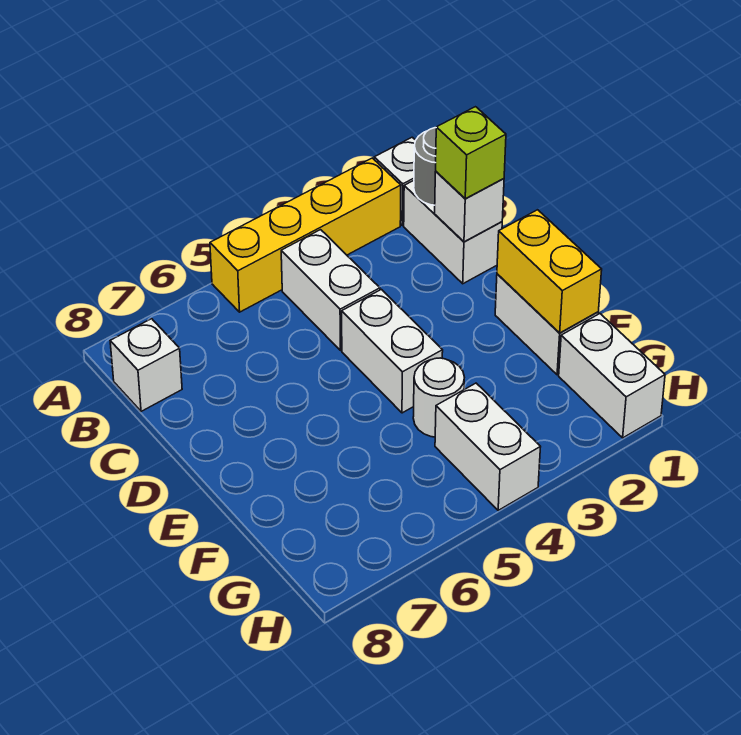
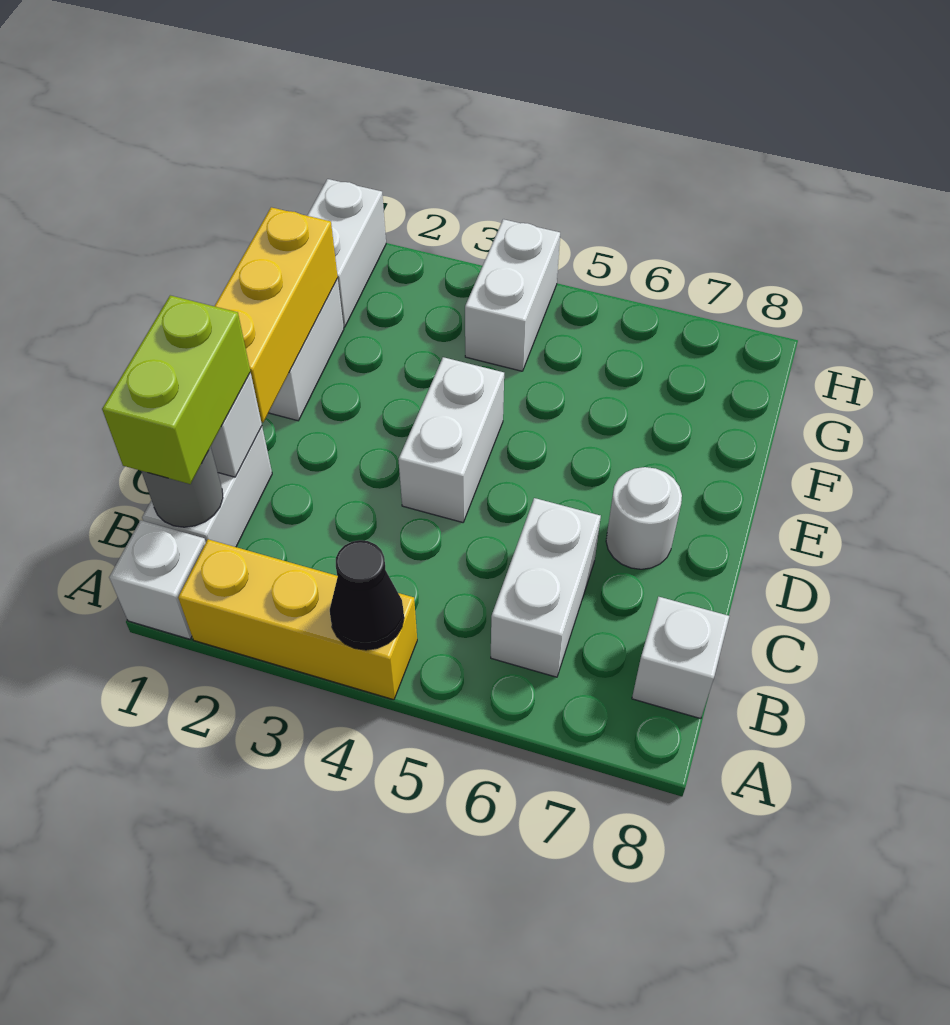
yellow brick A2:A5 level 1 -> yellow brick A2:A4 level 1
none -> black cone A4 level 2
white brick B4:C4 level 1 -> white brick B6:C6 level 1
lime brick C1 level 3 -> lime brick B1:C1 level 3
yellow brick E1:F1 level 2 -> yellow brick D1:F1 level 2
white round brick F4 level 1 -> white round brick D7 level 1

